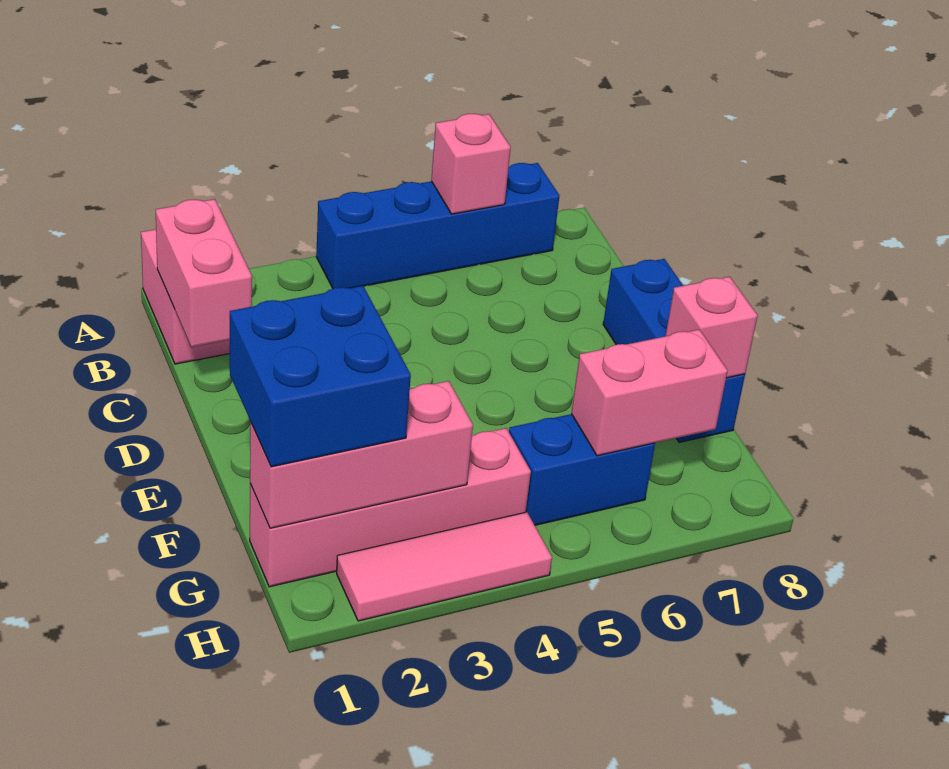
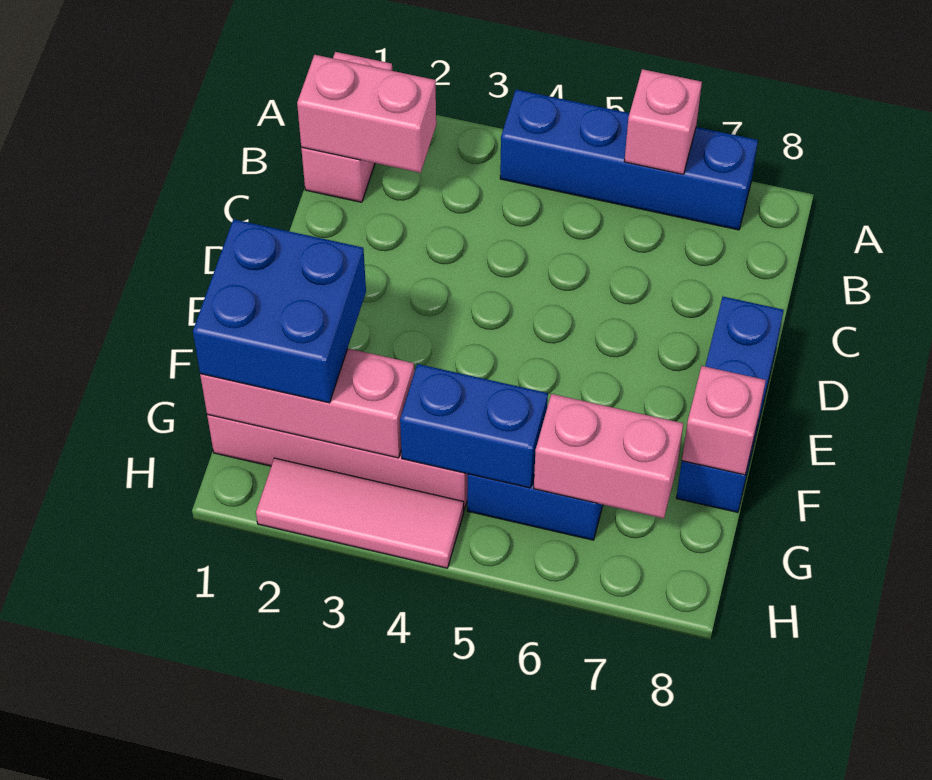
pink brick B1:C1 level 2 -> pink brick B1:B2 level 2
none -> blue brick G4:G5 level 2

